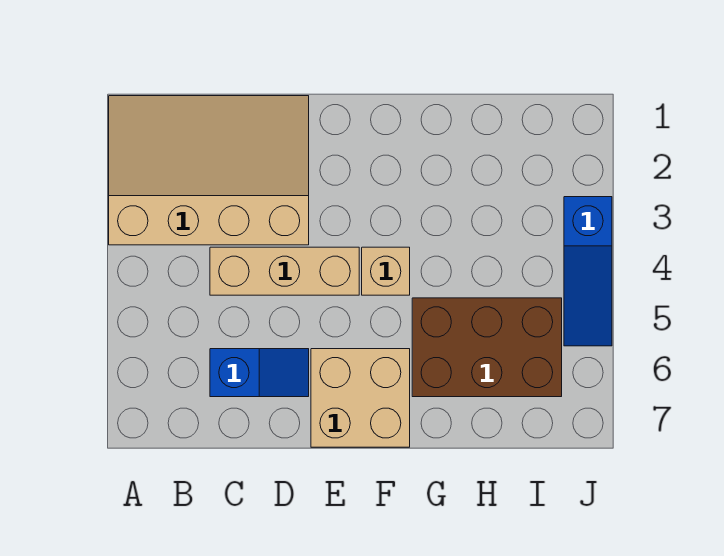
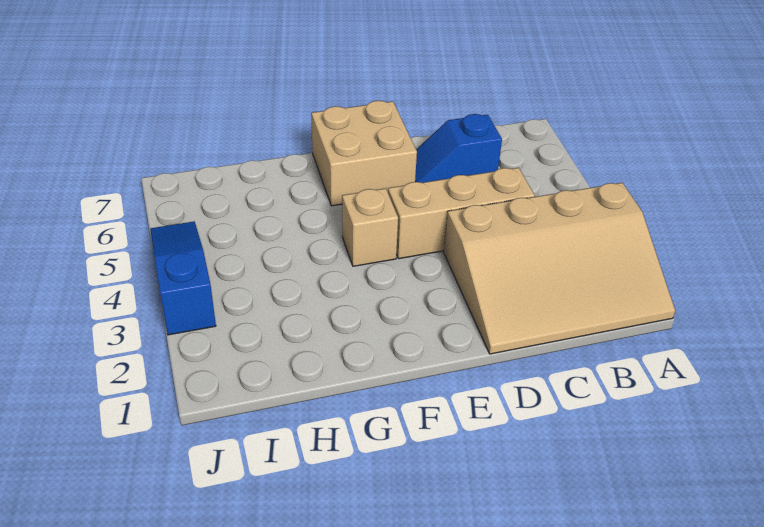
brown brick G5:I6 level 1 -> none

